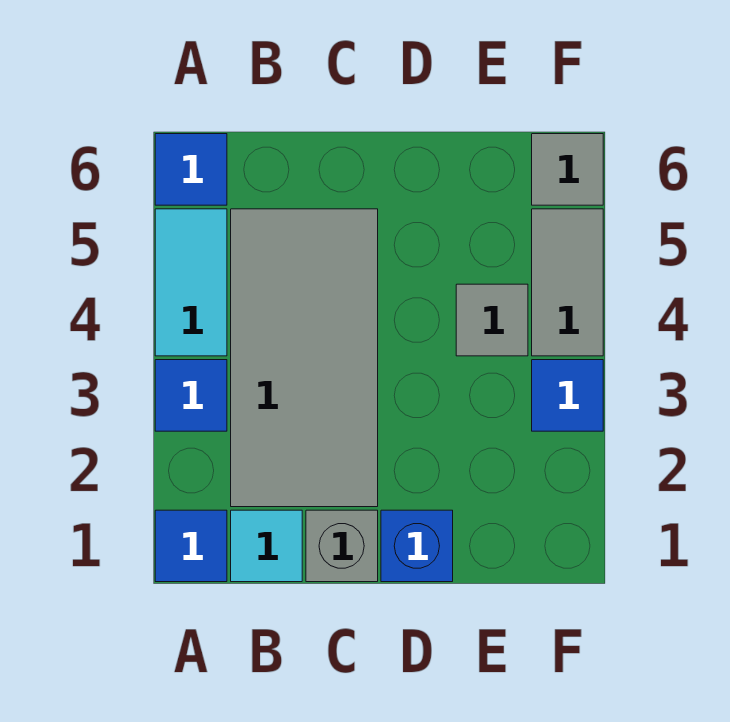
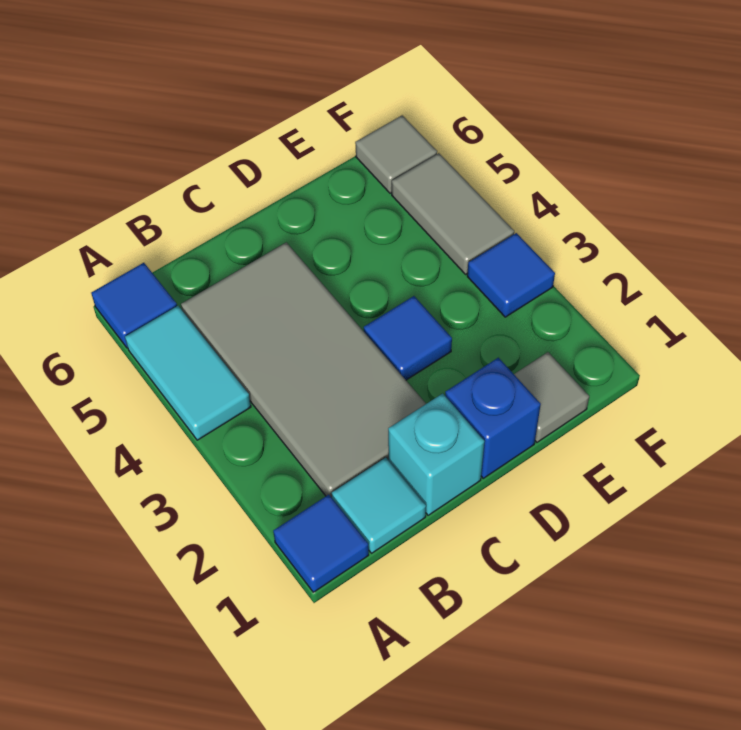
blue tile A3 level 1 -> blue tile D3 level 1
grey brick C1 level 1 -> cyan brick C1 level 1
grey tile E4 level 1 -> grey tile E1 level 1

